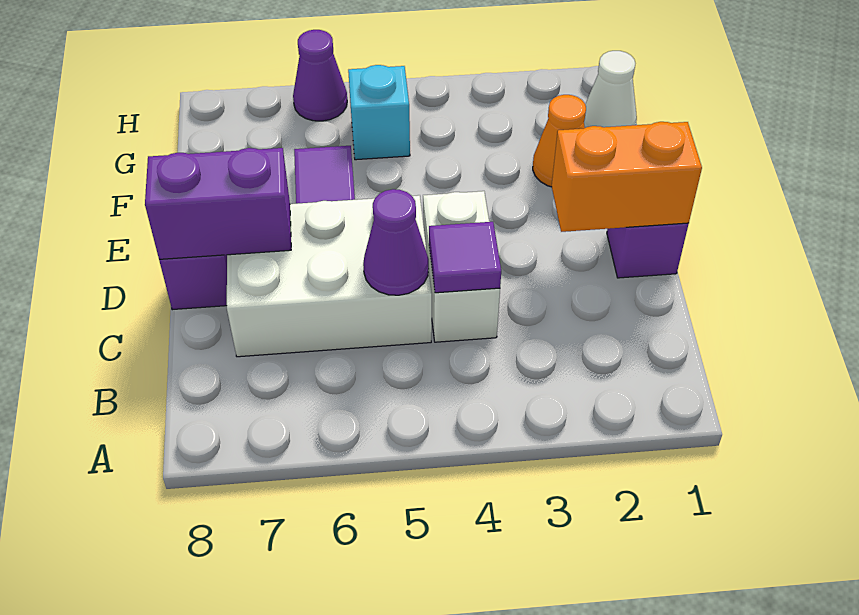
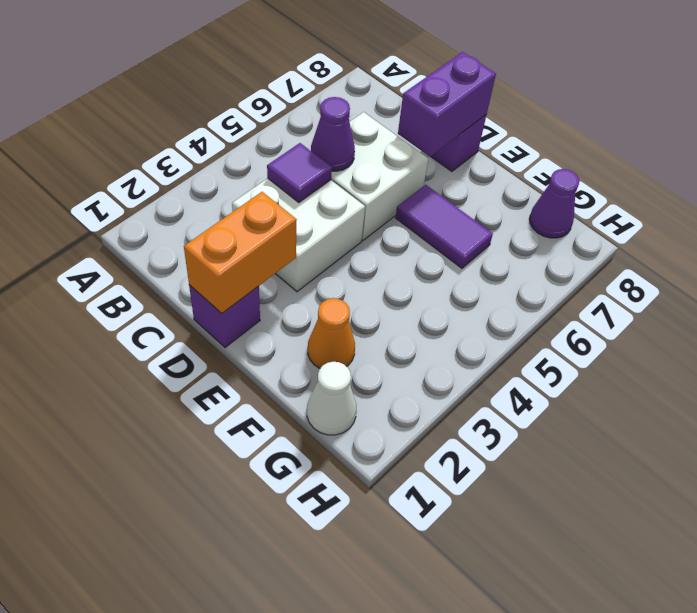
white brick C4:D4 level 1 -> white brick C3:D4 level 1
white brick C5:D7 level 1 -> white brick C5:D6 level 1
cyan brick G5 level 1 -> none
purple cone H6 level 1 -> purple cone G8 level 1

